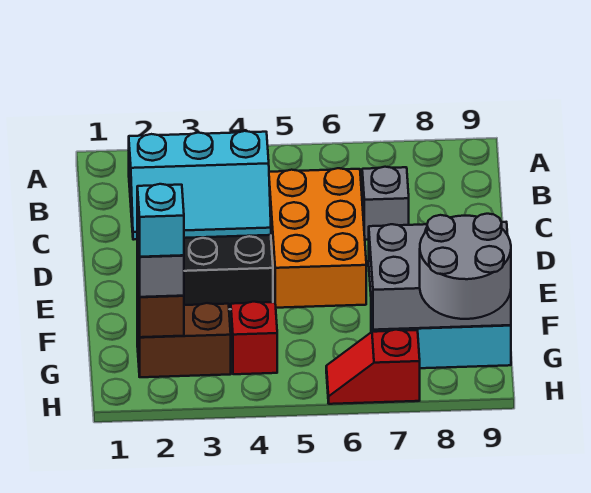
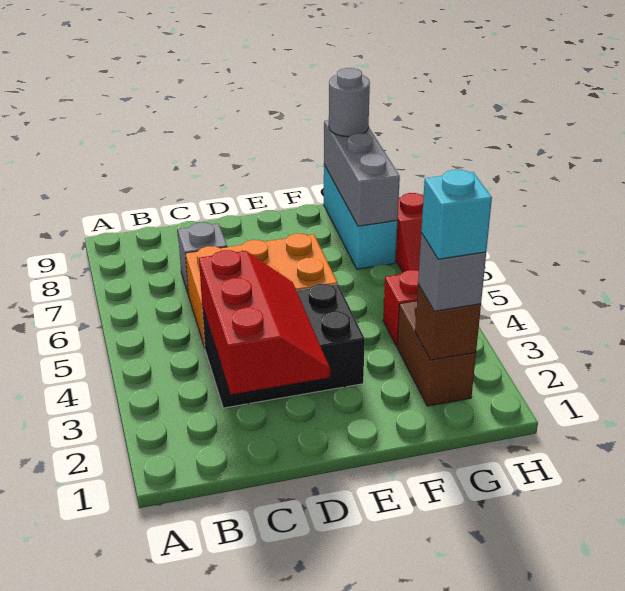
cyan slope C2:D4 level 2 top C -> red slope C2:D4 level 2 top C
grey brick F7:G9 level 2 -> grey brick G7:G9 level 2
grey round brick G8:H9 level 3 -> grey round brick G9 level 3

